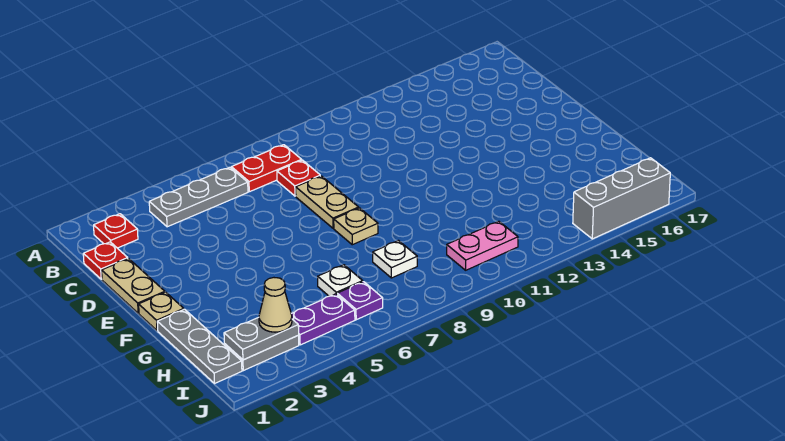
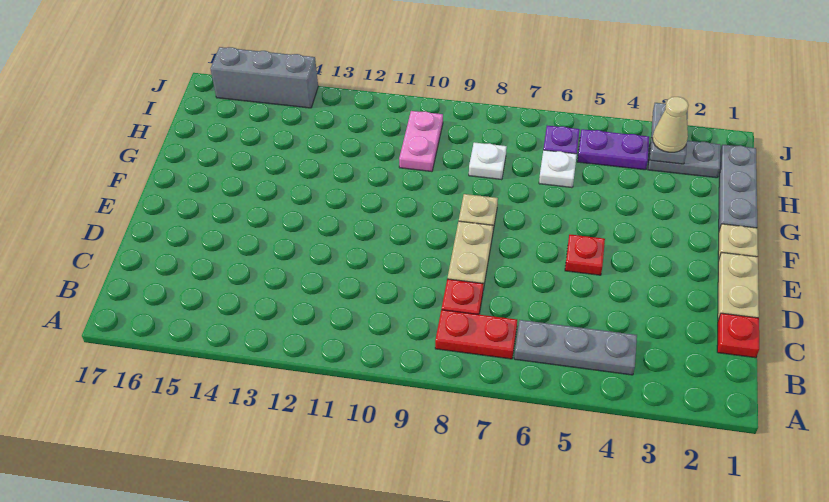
red plate B2 level 1 -> red plate E5 level 1
grey plate I2:I3 level 2 -> grey plate I3:J3 level 2
pink plate I10:I11 level 1 -> pink plate H10:I10 level 1

